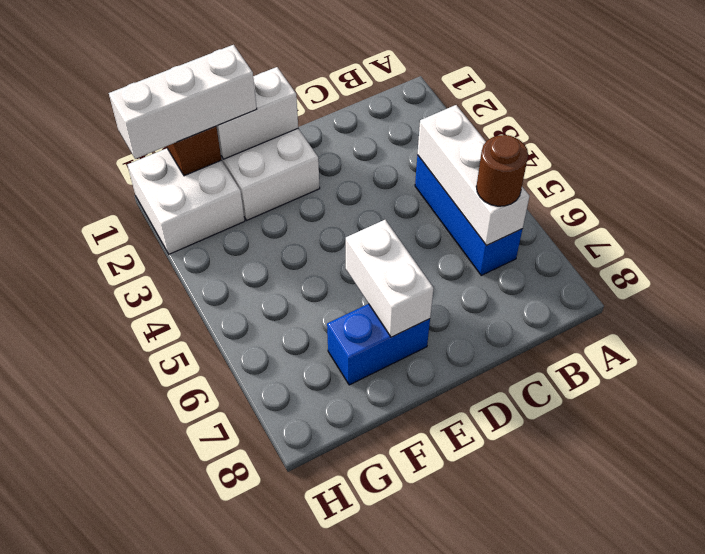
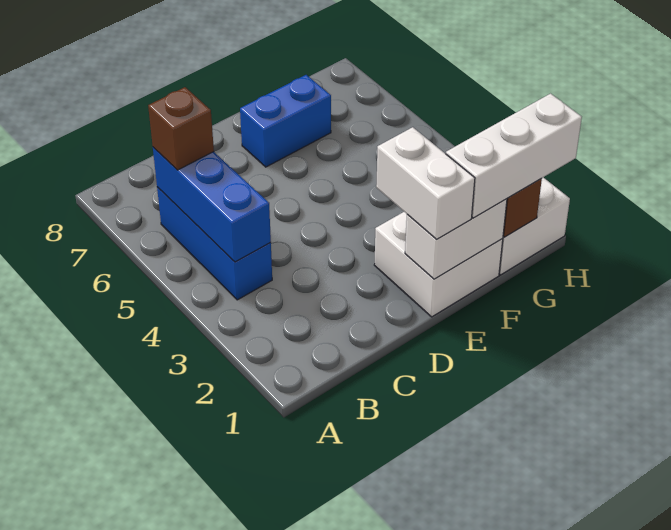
white brick B4:B6 level 2 -> blue brick B4:B6 level 2
brown round brick B6 level 3 -> brown brick B6 level 3
white brick E6:E7 level 2 -> white brick E1:E2 level 3

